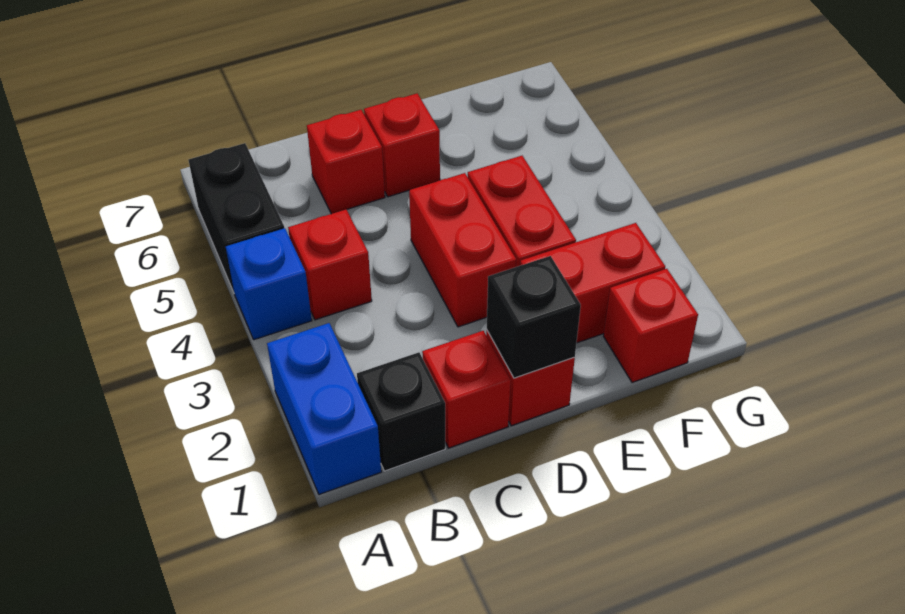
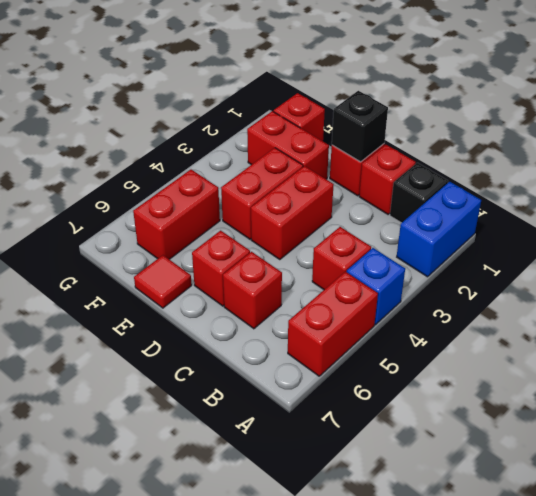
black brick A5:A6 level 1 -> red brick A5:A6 level 1
none -> red tile E7 level 1
none -> red brick F5:F6 level 1

